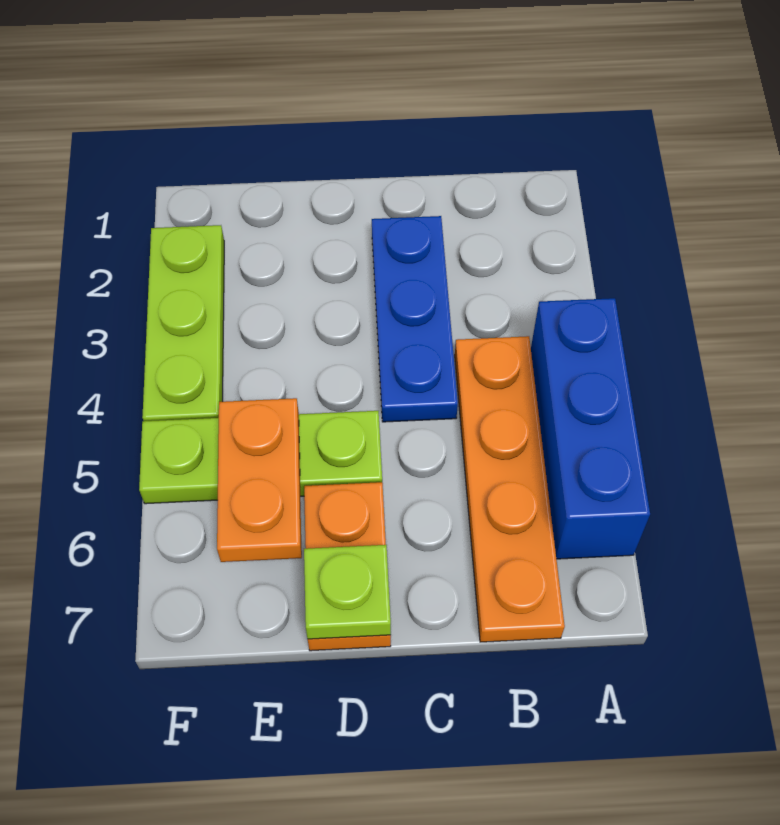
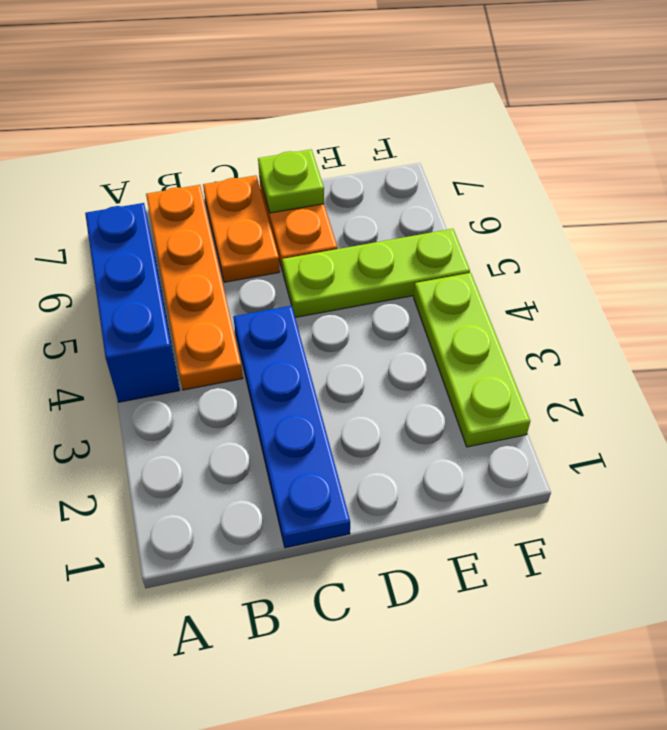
blue plate C2:C4 level 1 -> blue plate C1:C4 level 1
orange plate E5:E6 level 2 -> orange plate C6:C7 level 1

